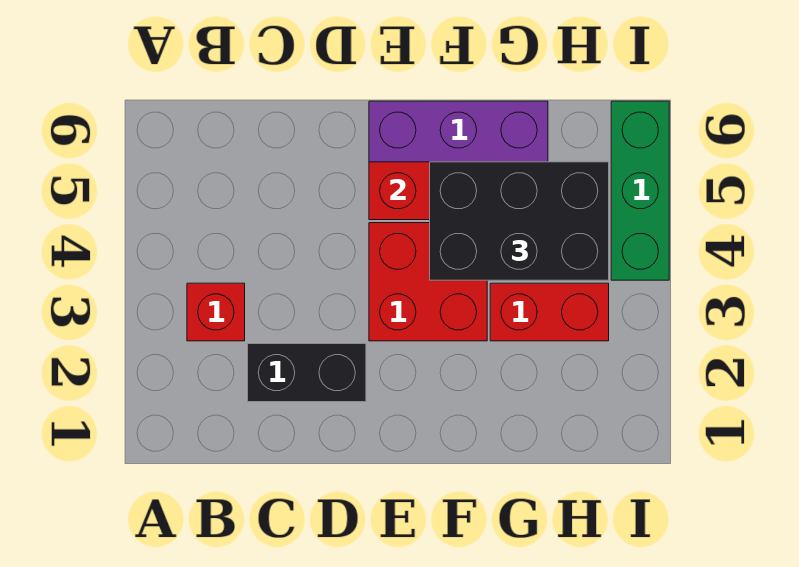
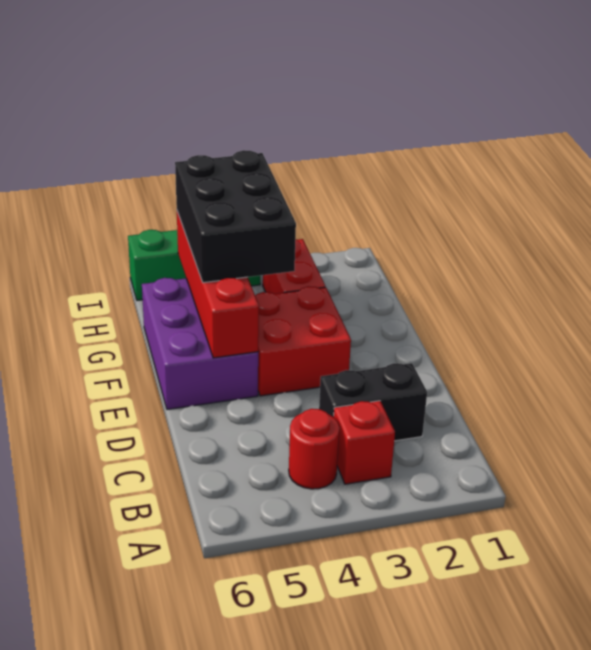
none -> red round brick B4 level 1
black brick C2:D2 level 1 -> black brick C2:C3 level 1

